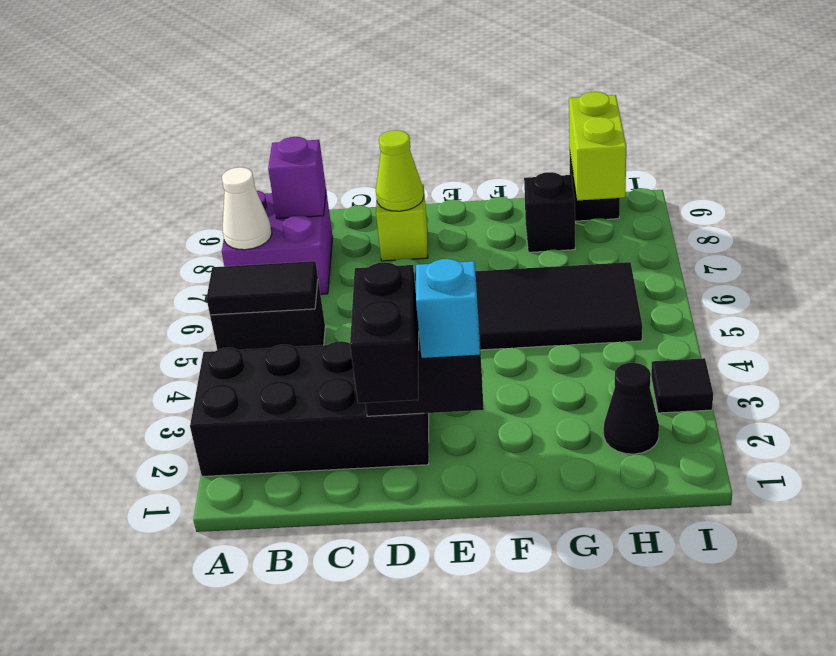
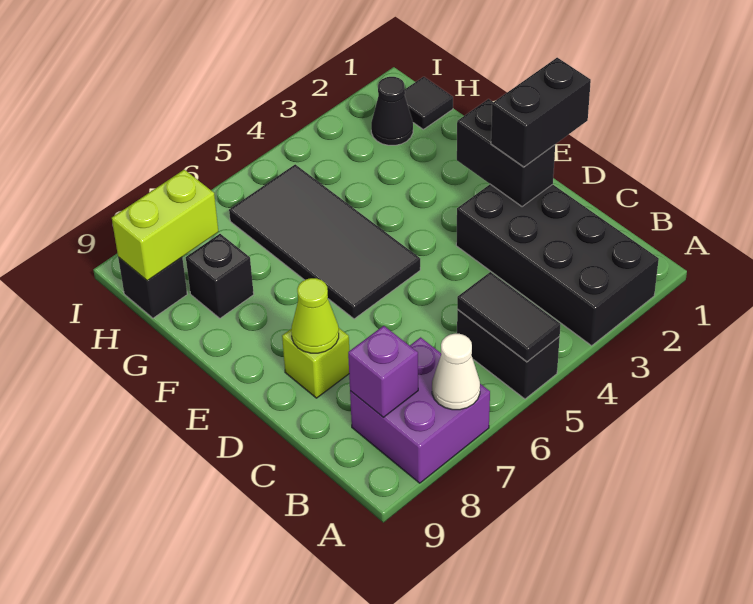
cyan brick E2 level 3 -> none
black tile I3 level 1 -> black tile H1 level 1

